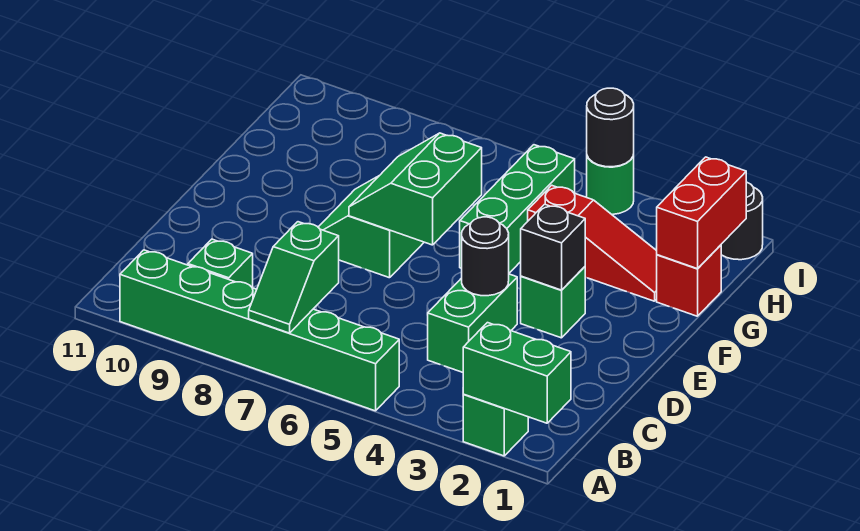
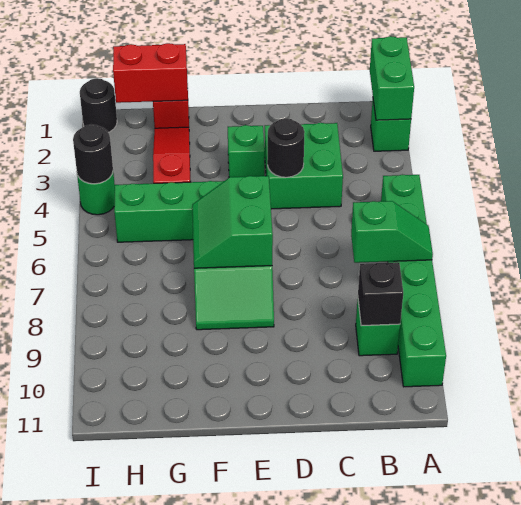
green brick C4:D4 level 1 -> green brick C3:D4 level 1
black brick E3 level 2 -> black brick B9 level 2
green slope E6:F7 level 2 top 6 -> green slope E6:F7 level 2 top E

